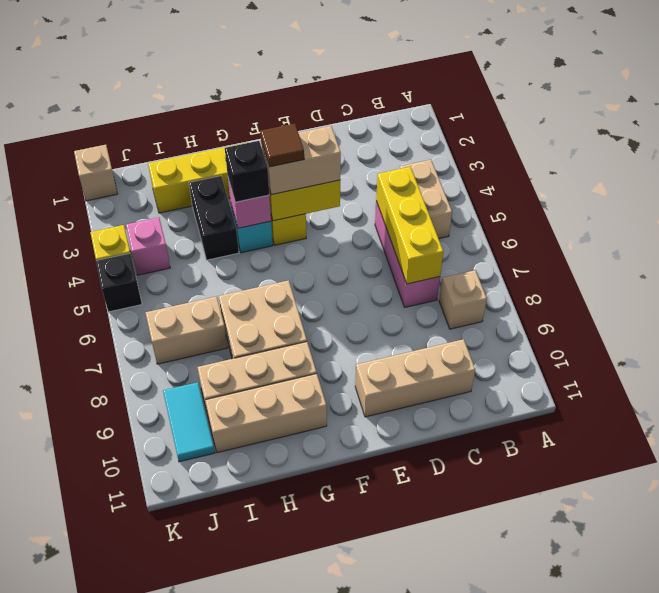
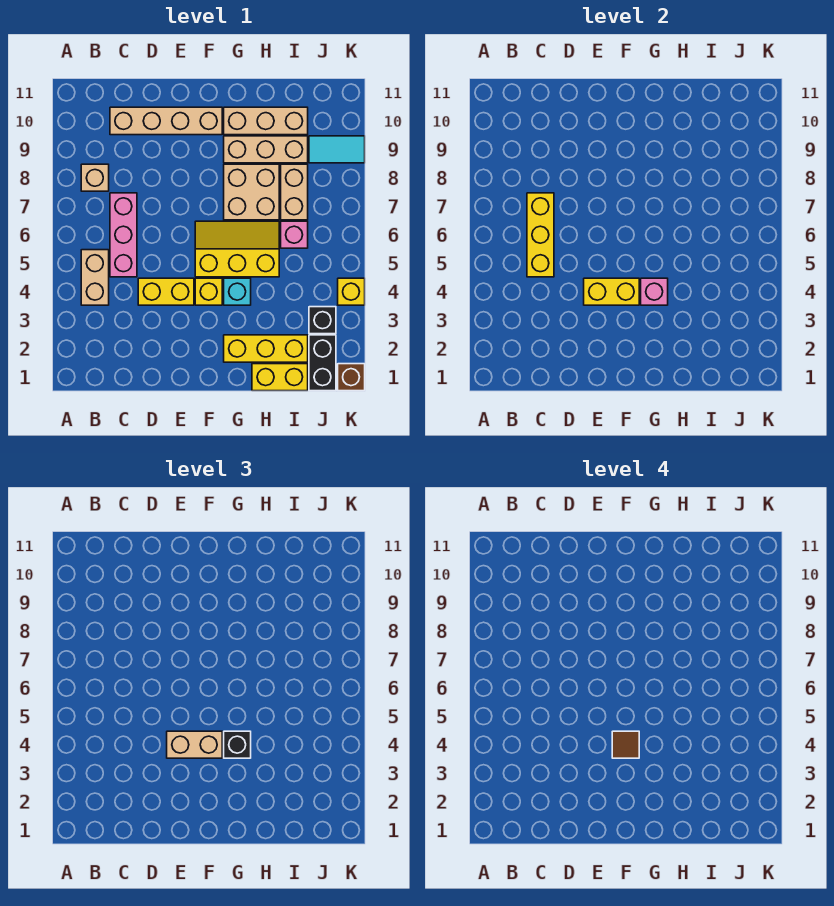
tan brick C10:E10 level 1 -> tan brick C10:F10 level 1
none -> yellow brick D4:E4 level 1
none -> yellow slope F5:H6 level 1 top 5
none -> yellow brick H1:I1 level 1
black brick H3:H4 level 1 -> black brick J1:J2 level 1
tan brick I7:J7 level 1 -> tan brick I7:I8 level 1
pink brick J4 level 1 -> pink brick I6 level 1
cyan tile J9:J10 level 1 -> cyan tile J9:K9 level 1
tan brick K1 level 1 -> brown brick K1 level 1
black brick K5 level 1 -> black brick J3 level 1

